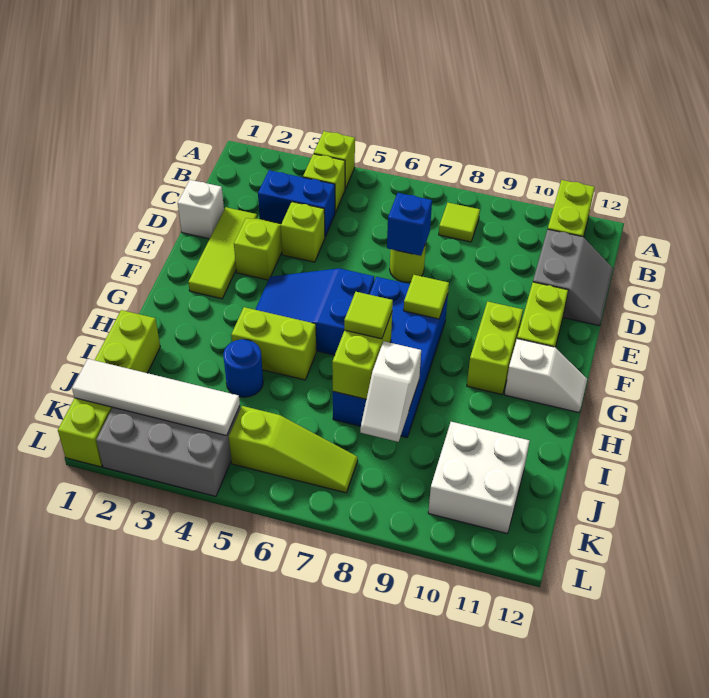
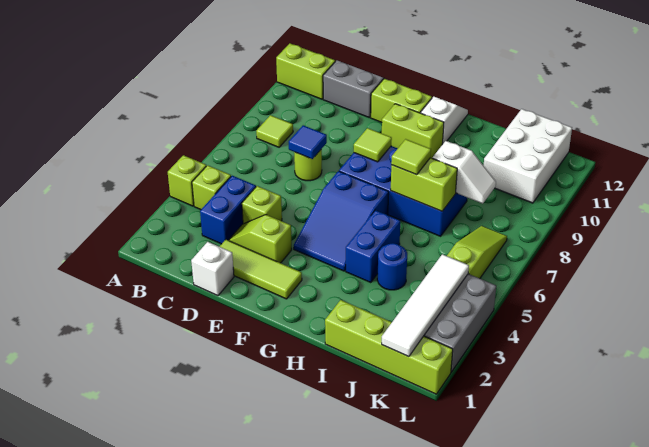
blue brick D7 level 2 -> blue tile D7 level 2
lime brick H4:H5 level 1 -> blue brick H4:H5 level 1
white brick J10:K11 level 1 -> white brick J10:K12 level 1

